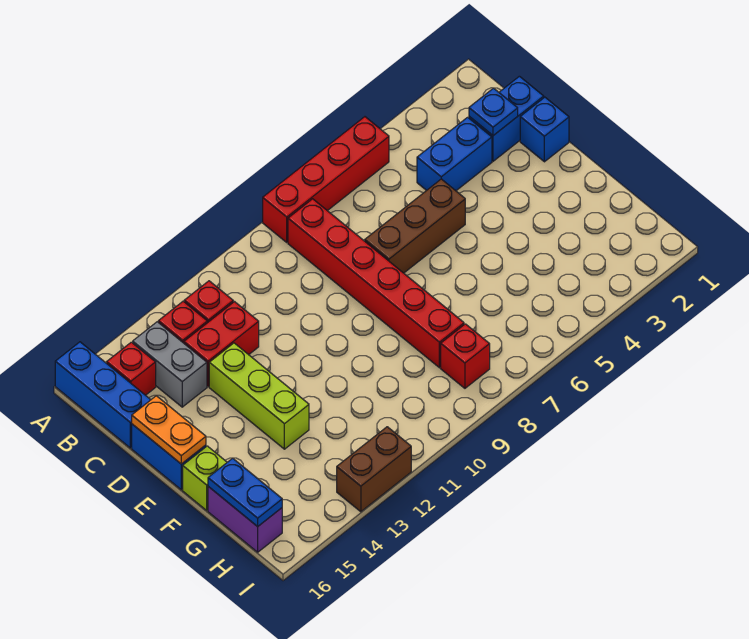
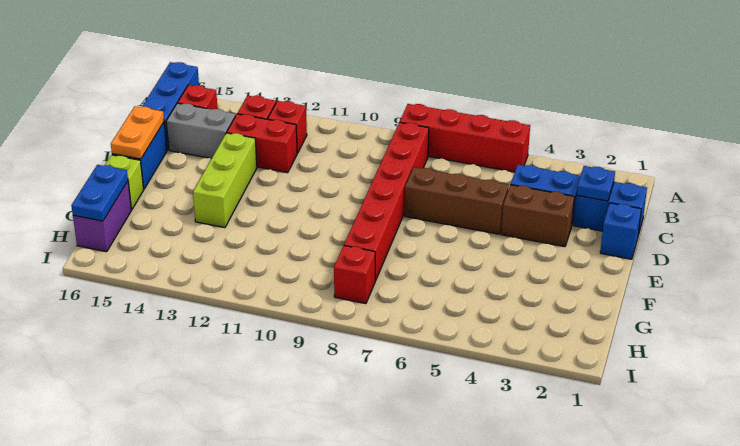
grey brick B14:C14 level 1 -> grey brick C14:C15 level 1
brown brick I12:I13 level 1 -> brown brick D3:D4 level 1

